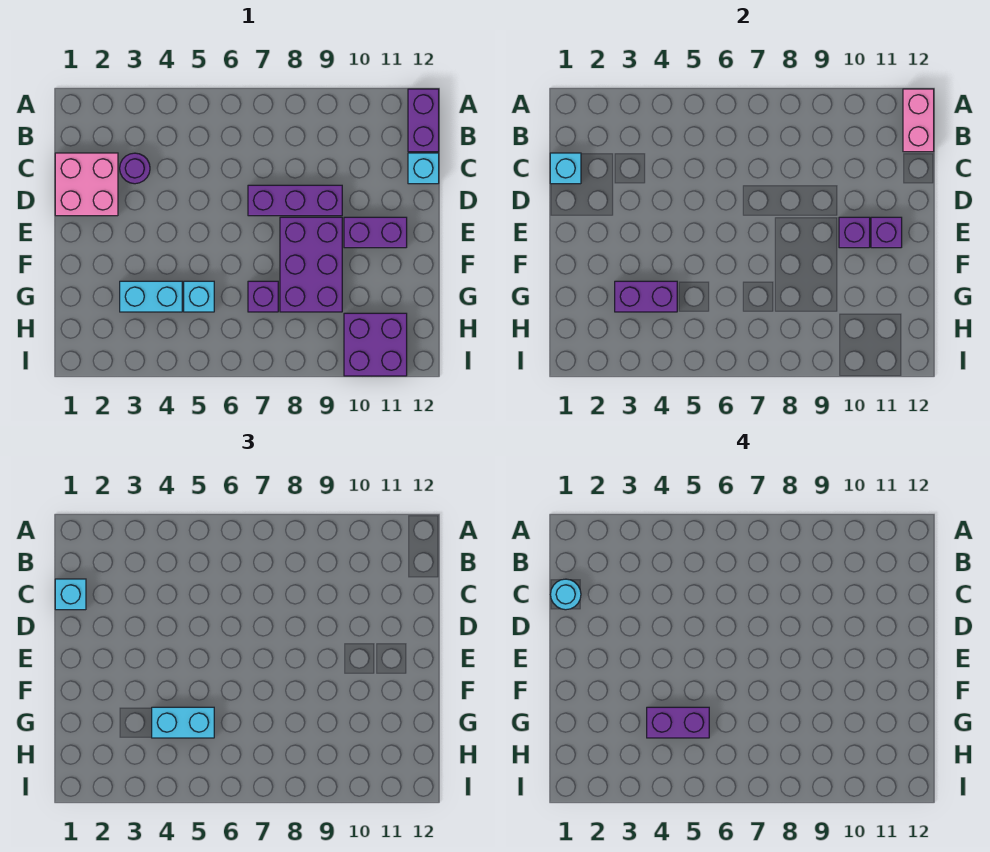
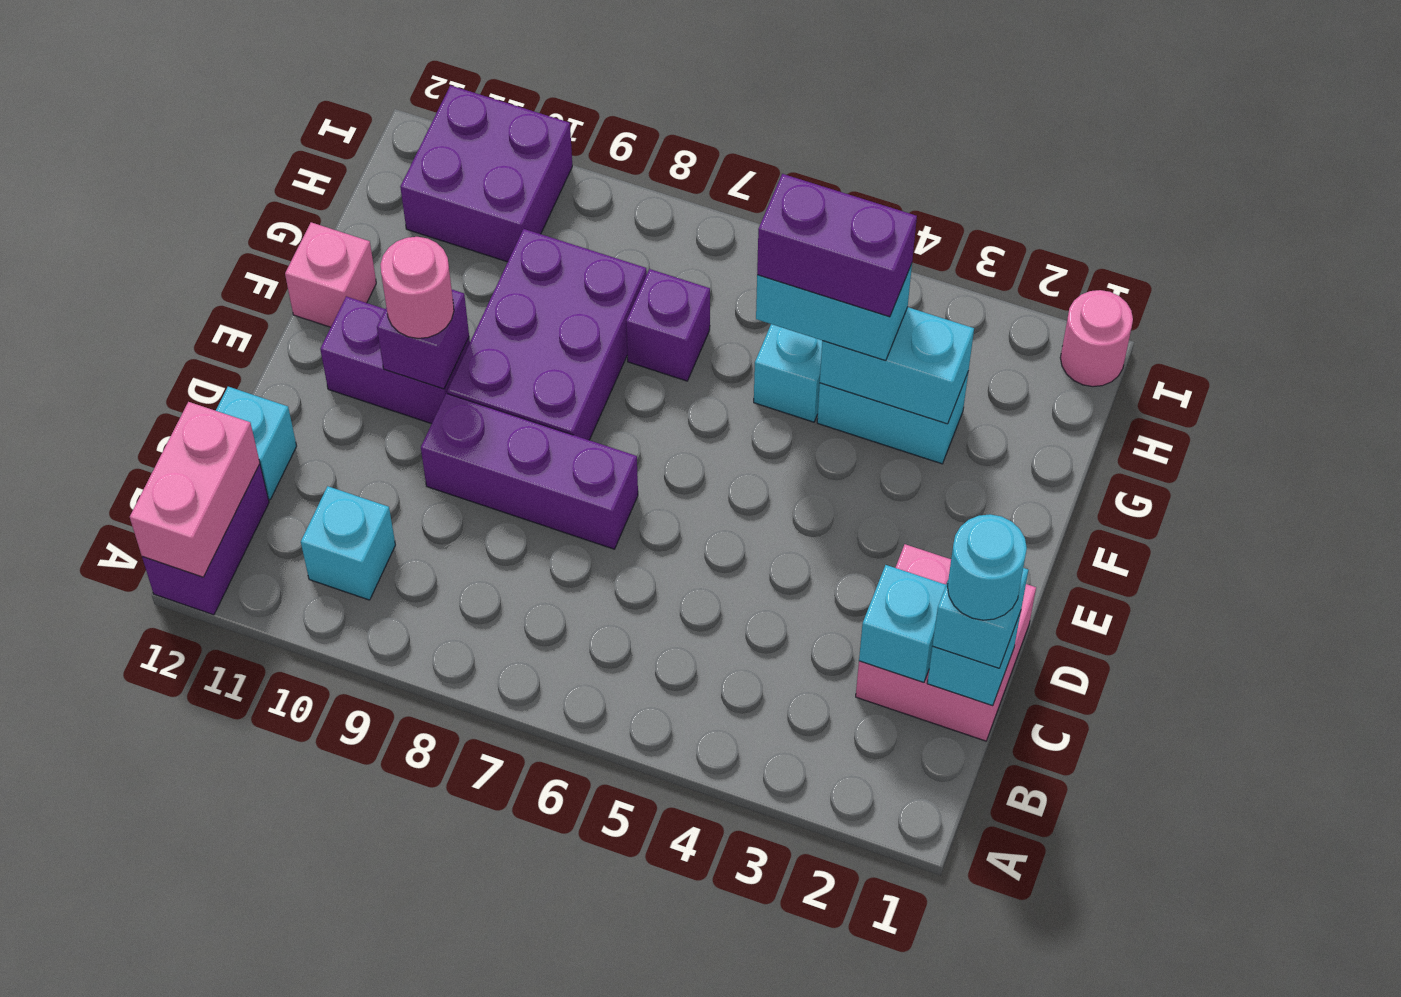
none -> cyan brick B10 level 1
none -> cyan brick C2 level 2
purple round brick C3 level 1 -> none
none -> pink round brick E10 level 3
purple brick E11 level 2 -> none
none -> pink brick F12 level 1
purple brick G3:G4 level 2 -> cyan brick G3:G4 level 2
none -> pink round brick I1 level 1

